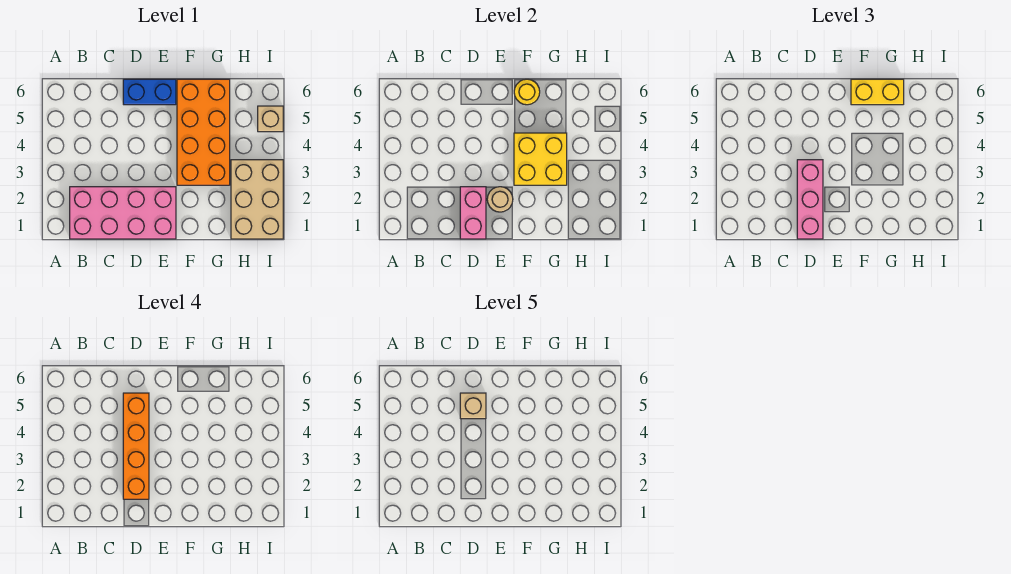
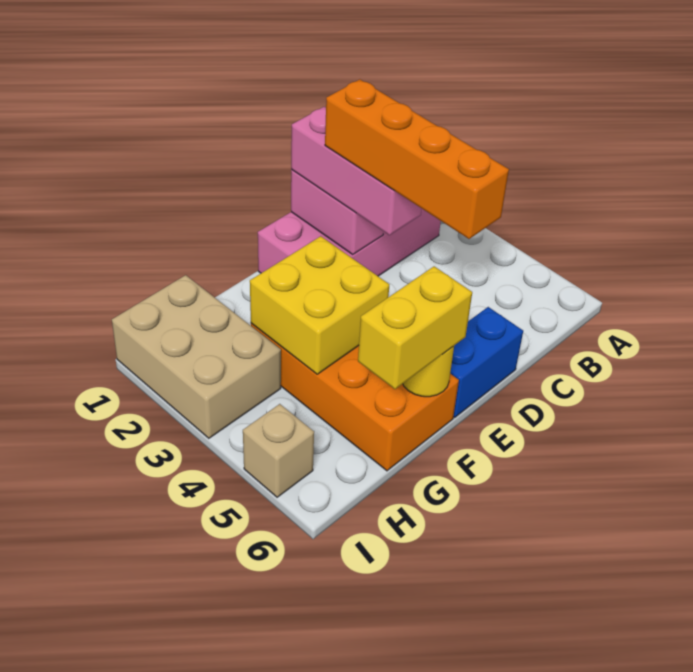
tan brick D5 level 5 -> none
tan round brick E2 level 2 -> none

